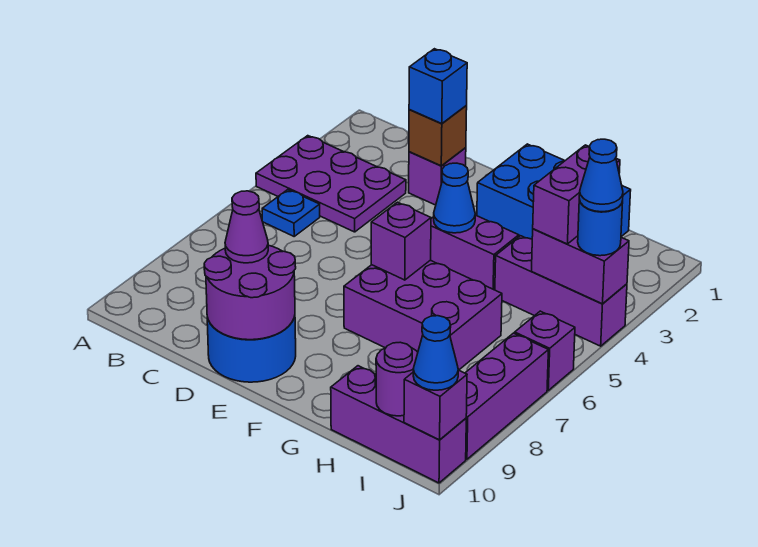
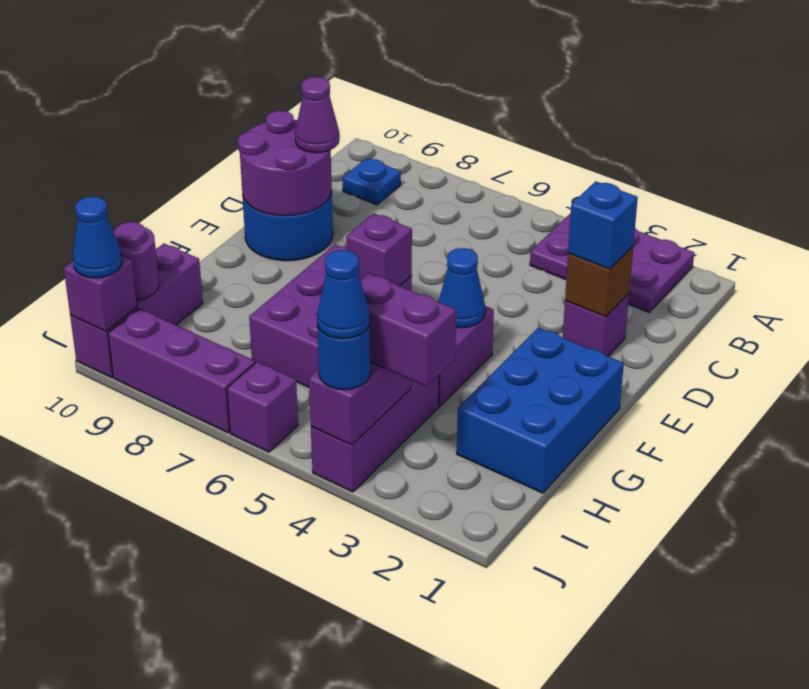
purple plate A3:C4 level 1 -> purple plate A2:B4 level 1
blue plate B5 level 1 -> blue plate B9 level 1

